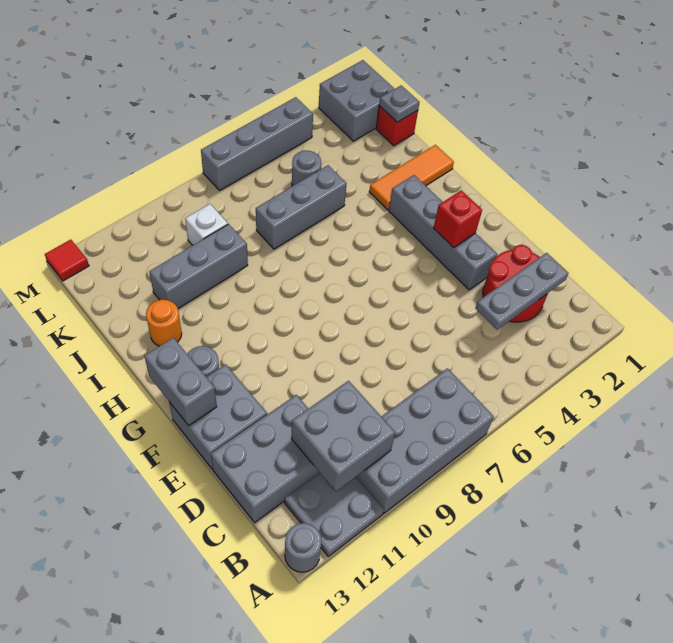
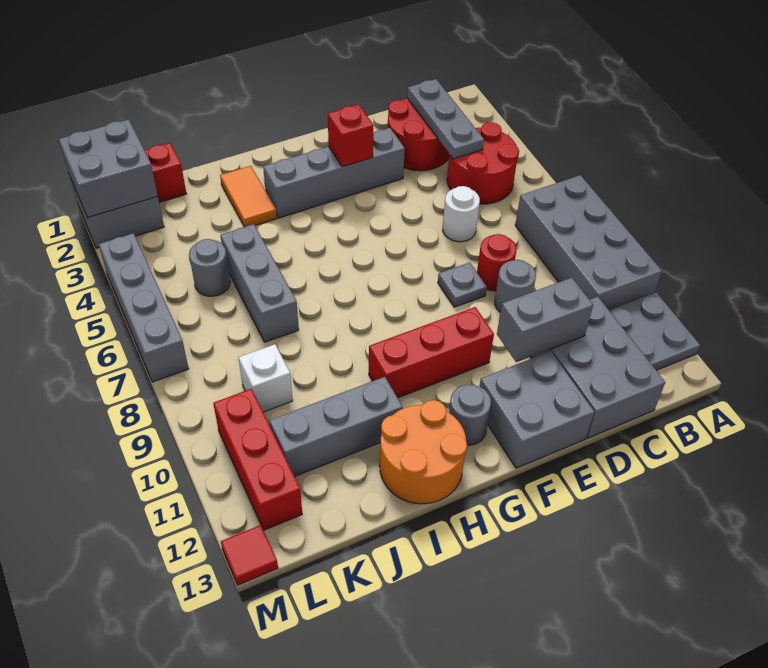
grey round brick A13 level 1 -> grey round brick D9 level 1
none -> red round brick B4:C5 level 1
grey brick B10:C11 level 2 -> grey brick L1:M2 level 2
none -> white round brick D6 level 1
none -> red round brick D8 level 1
none -> red brick F10:H10 level 1
grey brick F13:G13 level 2 -> grey brick D11:E11 level 2
orange tile I1:I3 level 1 -> orange tile I2:I3 level 1
orange round brick I12 level 1 -> orange round brick H12:I13 level 1
grey brick J9:J11 level 1 -> grey brick I11:K11 level 1
grey plate K1 level 2 -> grey plate E8 level 1
none -> red brick L10:L12 level 1

